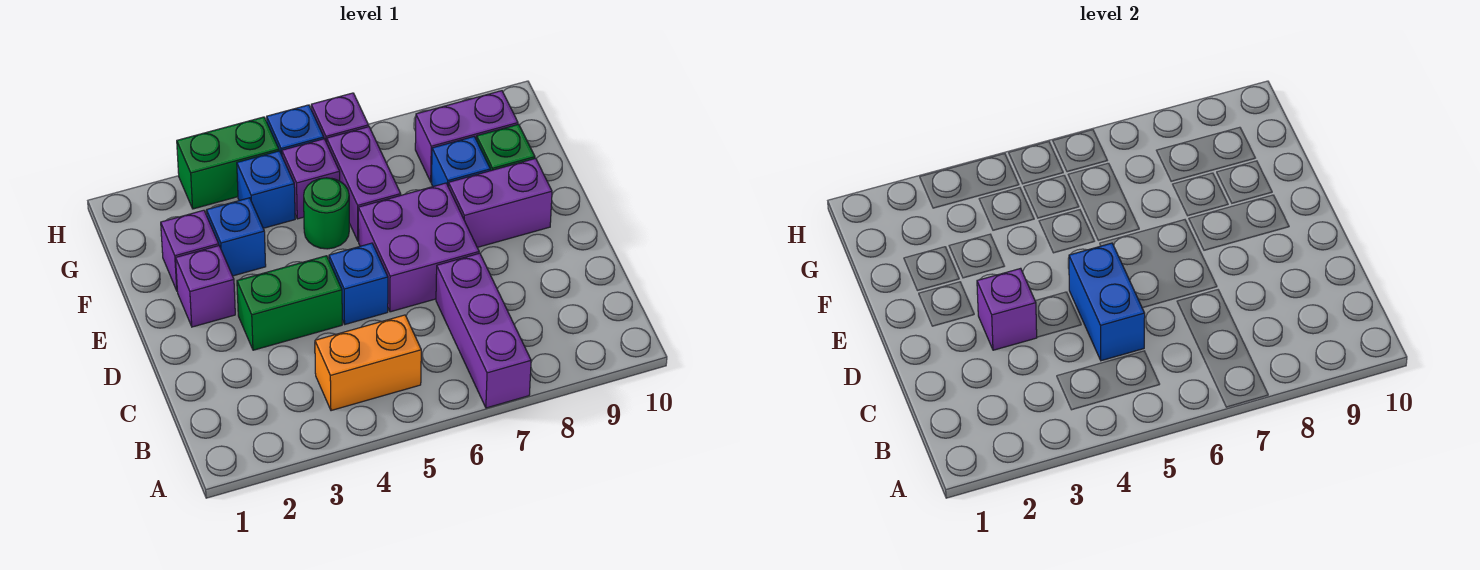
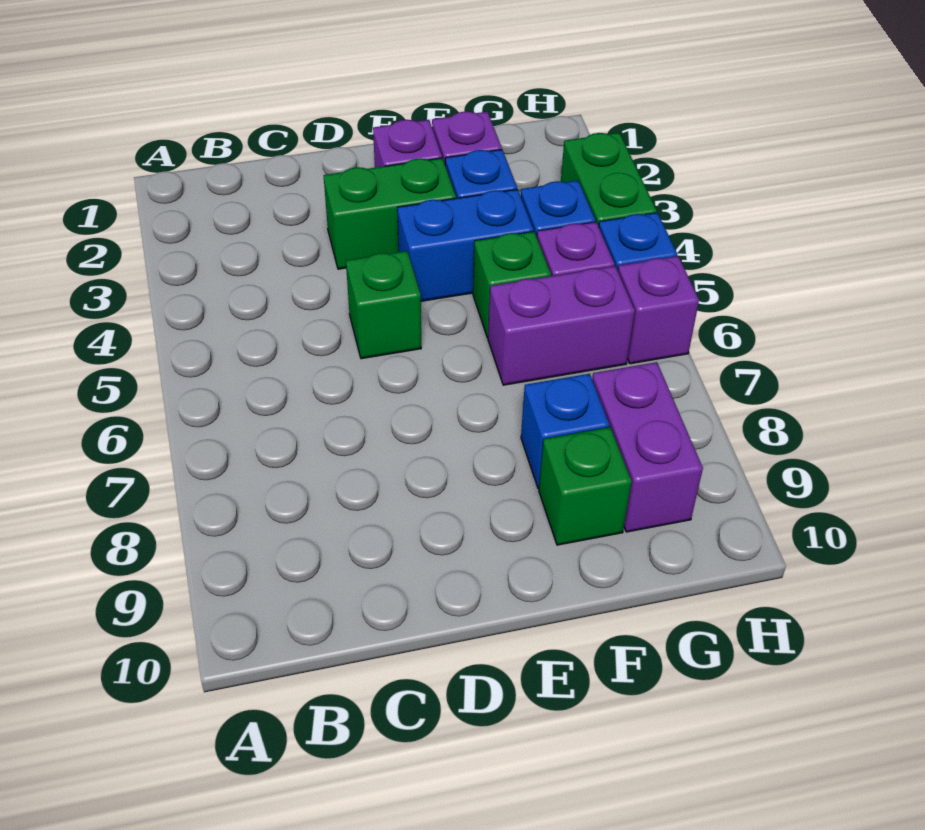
purple brick A7:C7 level 1 -> none
orange brick B4:B5 level 1 -> none
blue brick C5:D5 level 2 -> blue brick E4:F4 level 1
green brick D3:D4 level 1 -> green brick D3:E3 level 1
purple brick D3 level 2 -> none
blue brick D5 level 1 -> green brick D5 level 1
purple brick D6:E7 level 1 -> none
purple brick E8:E9 level 1 -> none
green round brick F5 level 1 -> green brick F5 level 1

